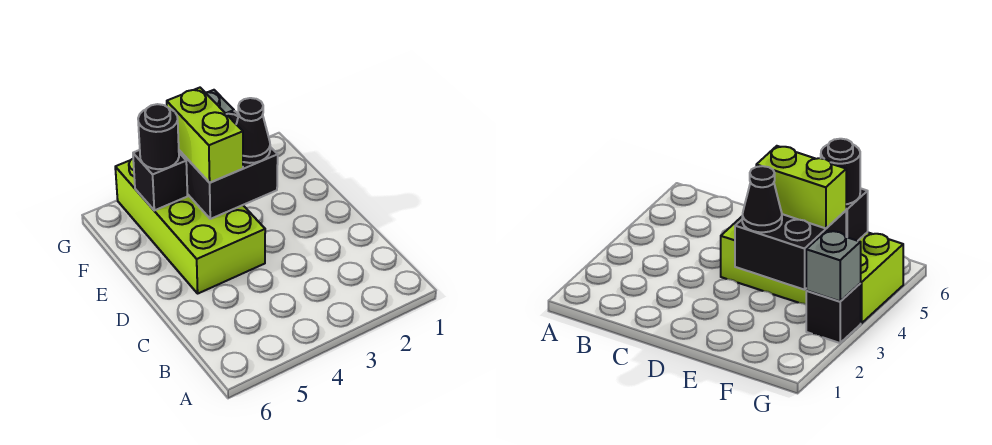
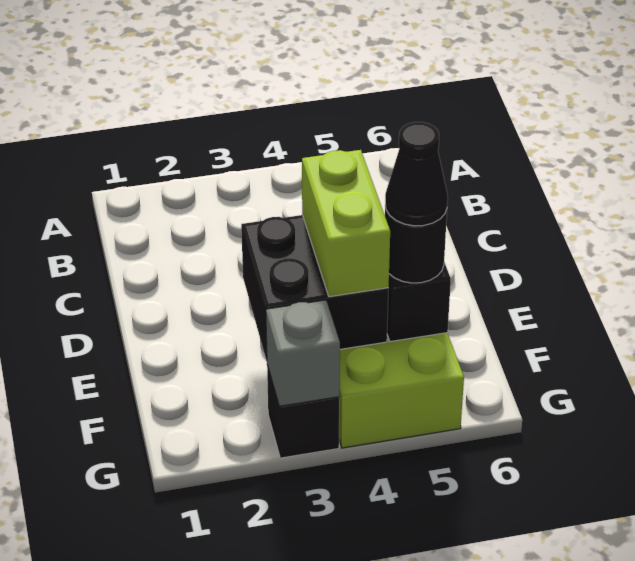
black cone E3 level 3 -> black cone F5 level 4

